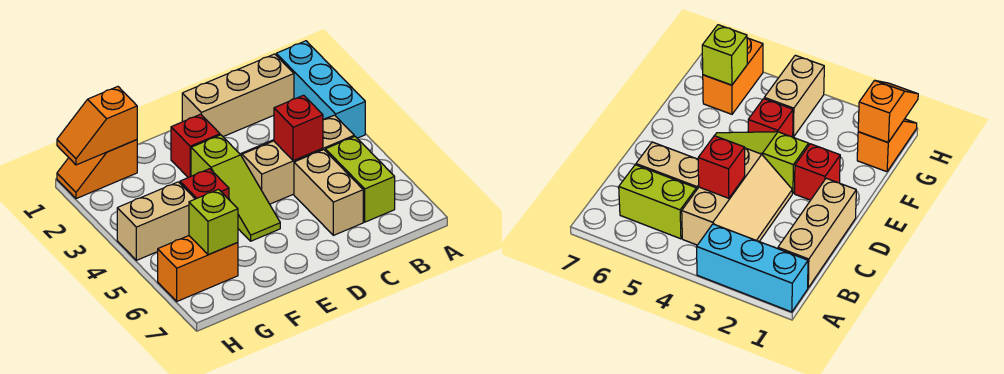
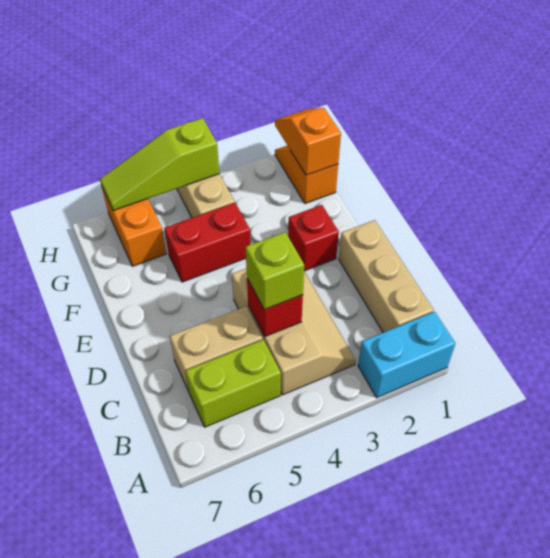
cyan brick A1:A3 level 1 -> cyan brick A1:A2 level 1
lime slope E3:E5 level 1 top 3 -> lime slope H4:H6 level 2 top 4
red brick F4 level 1 -> red brick F4:F5 level 1
lime brick G6 level 2 -> lime brick C4 level 3

